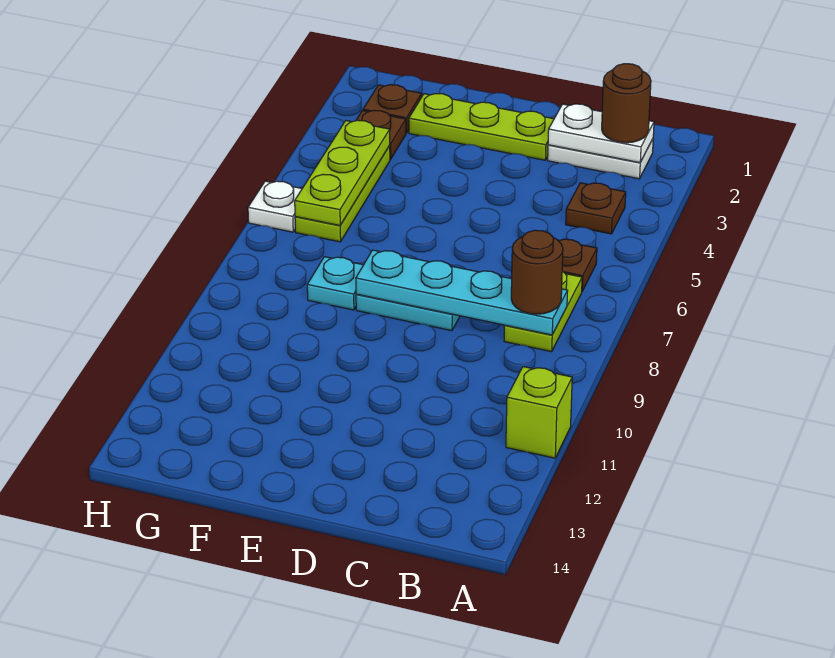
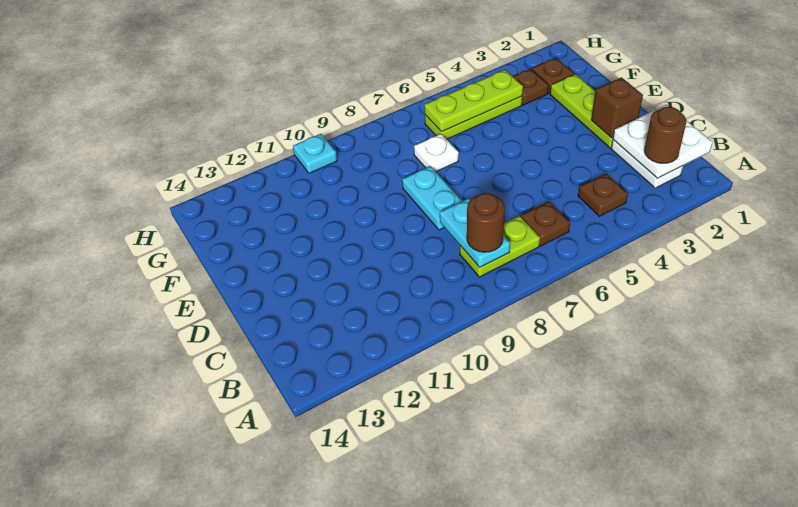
lime brick A11 level 1 -> none
white plate B2:C2 level 2 -> white plate B1:C2 level 2
cyan plate B8:E8 level 2 -> cyan plate B8:C8 level 2
none -> brown brick D2 level 2
cyan plate F8 level 1 -> cyan plate H10 level 1
white plate H6 level 1 -> white plate F7 level 1

